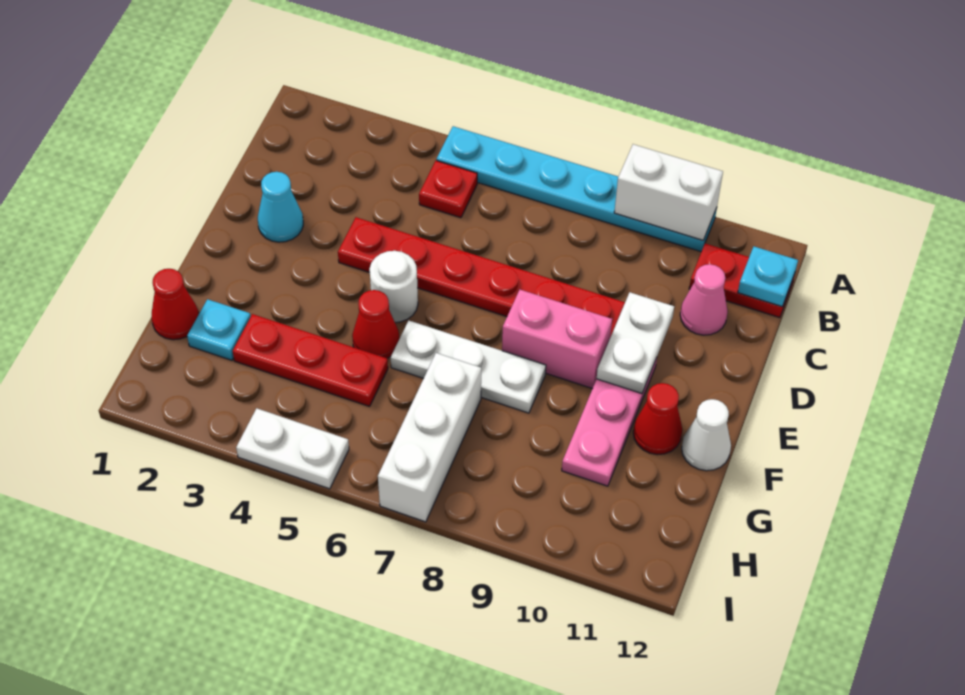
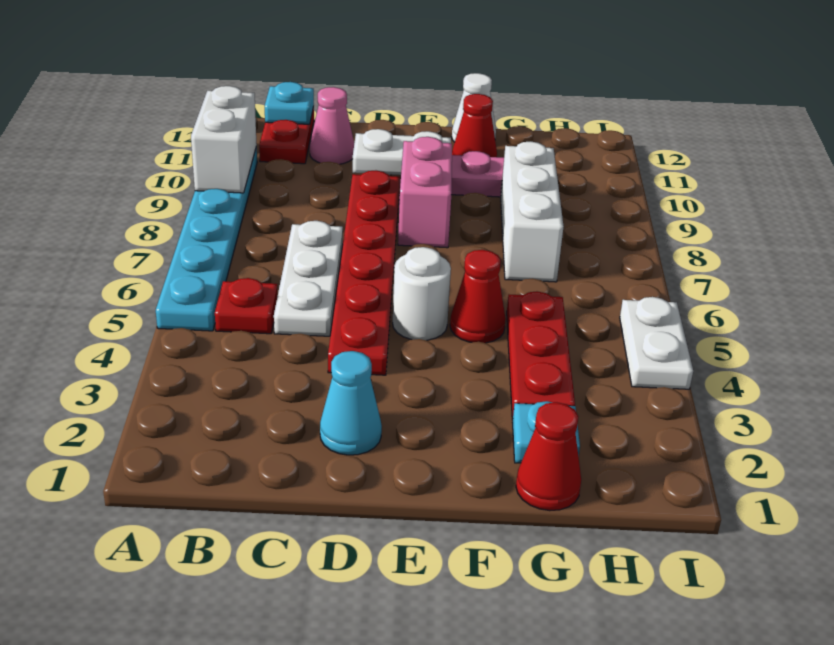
white plate F6:F8 level 1 -> white plate C5:C7 level 1
white brick G7:I7 level 1 -> white brick G7:G9 level 1

